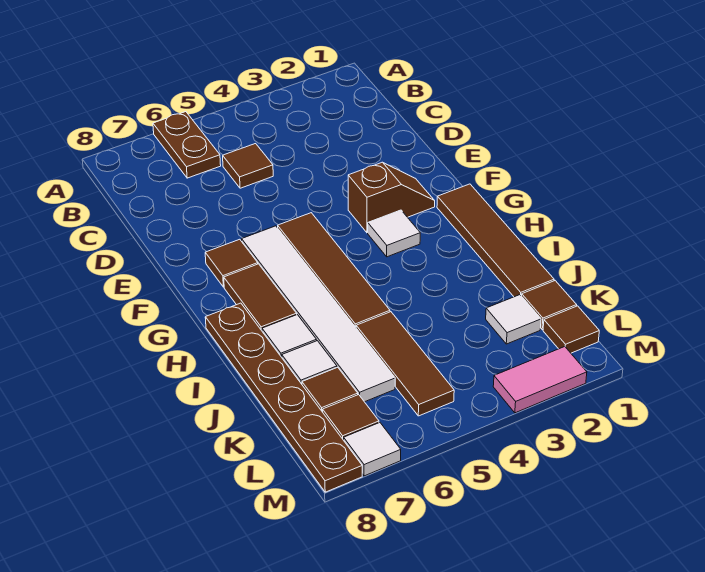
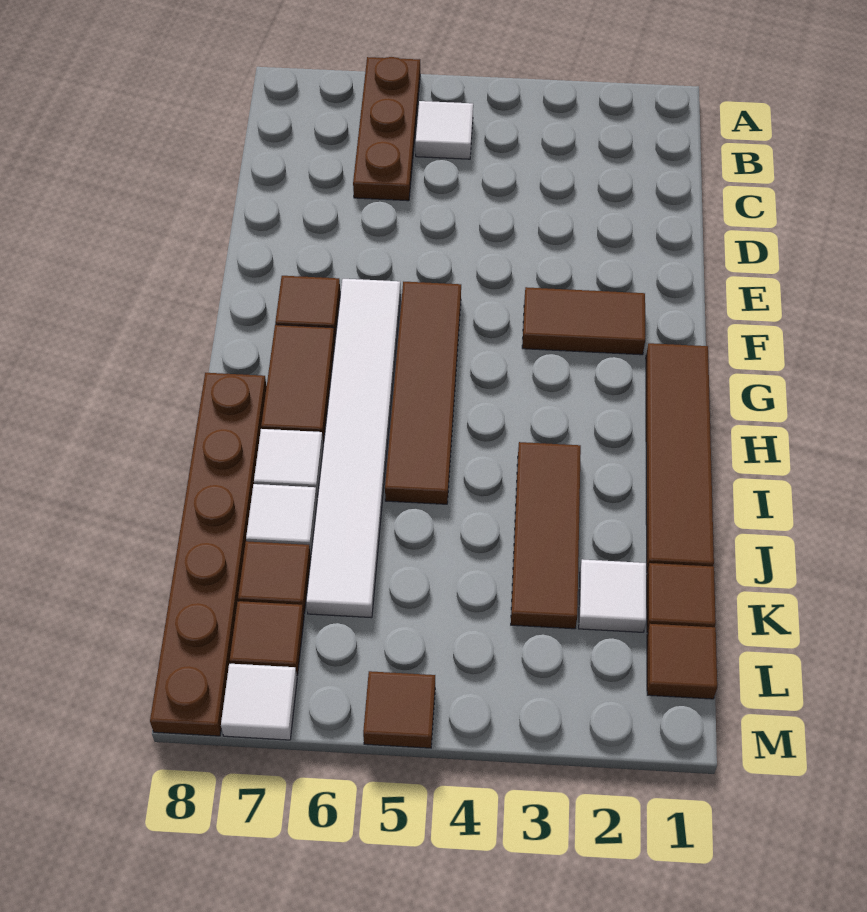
brown plate A6:B6 level 1 -> brown plate A6:C6 level 1
brown tile C5 level 1 -> brown tile M5 level 1
brown slope F2:F3 level 1 top 3 -> brown tile F2:F3 level 1
white tile G3 level 1 -> white tile B5 level 1
brown tile J5:L5 level 1 -> brown tile I3:K3 level 1
pink tile M2:M3 level 1 -> none

